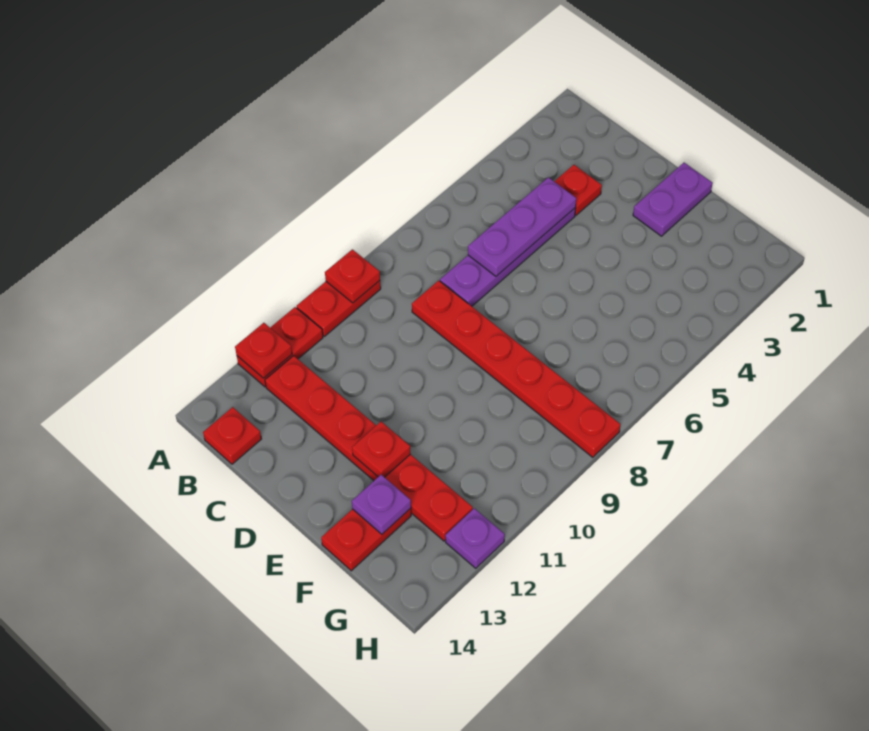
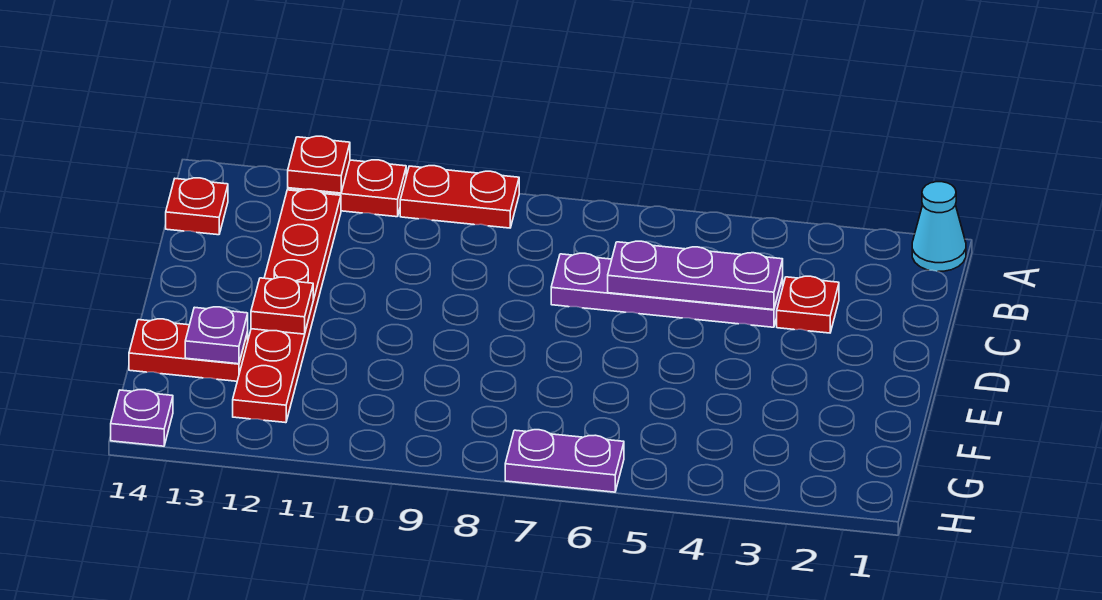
none -> cyan cone A1 level 1
red plate A9 level 2 -> none
red plate C8:H8 level 1 -> none
purple plate E1:E2 level 1 -> purple plate H6:H7 level 1
purple plate H12 level 1 -> purple plate H14 level 1

